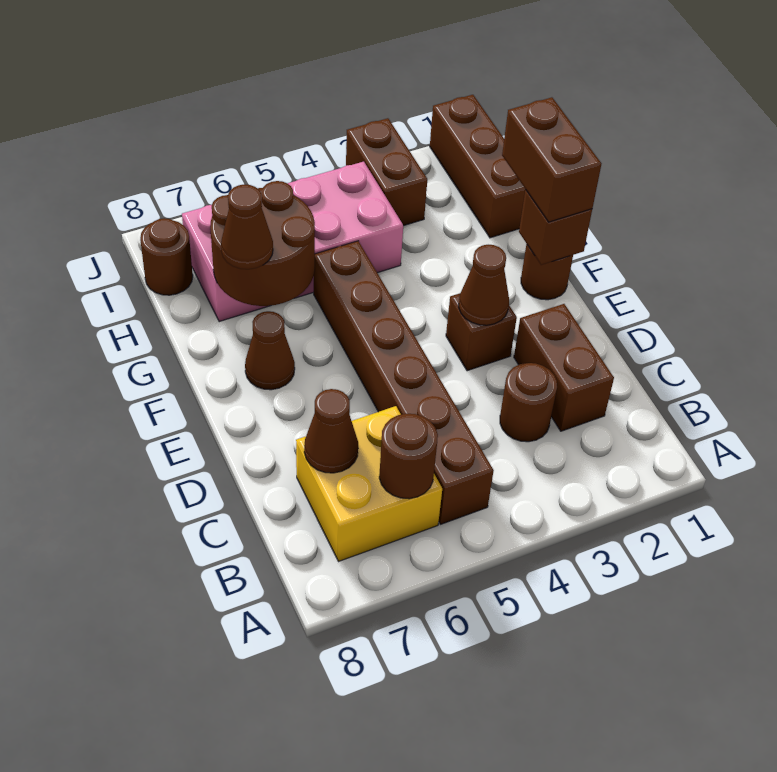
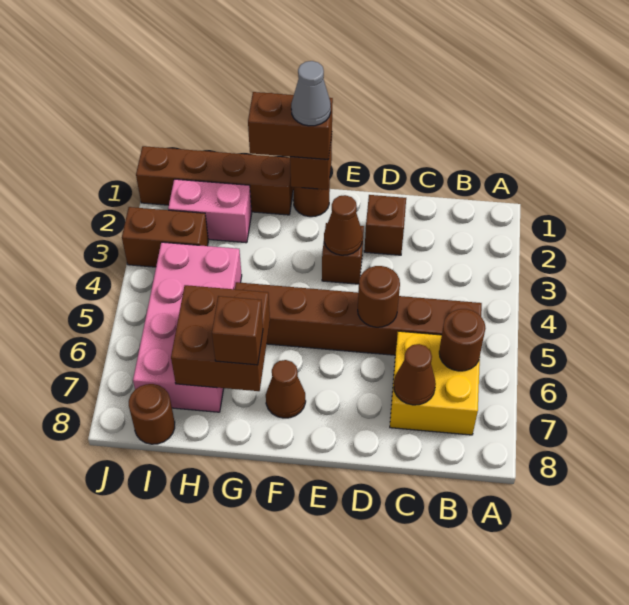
brown brick C2:D2 level 1 -> brown brick D2 level 1
brown round brick C3 level 1 -> brown round brick D5 level 2
none -> grey cone F1 level 4
brown round brick G6:H7 level 2 -> brown brick G6:H7 level 2
brown cone G7 level 3 -> brown brick G7 level 3
brown brick H1:J1 level 1 -> brown brick G1:J1 level 1
none -> pink brick H2:I2 level 1

